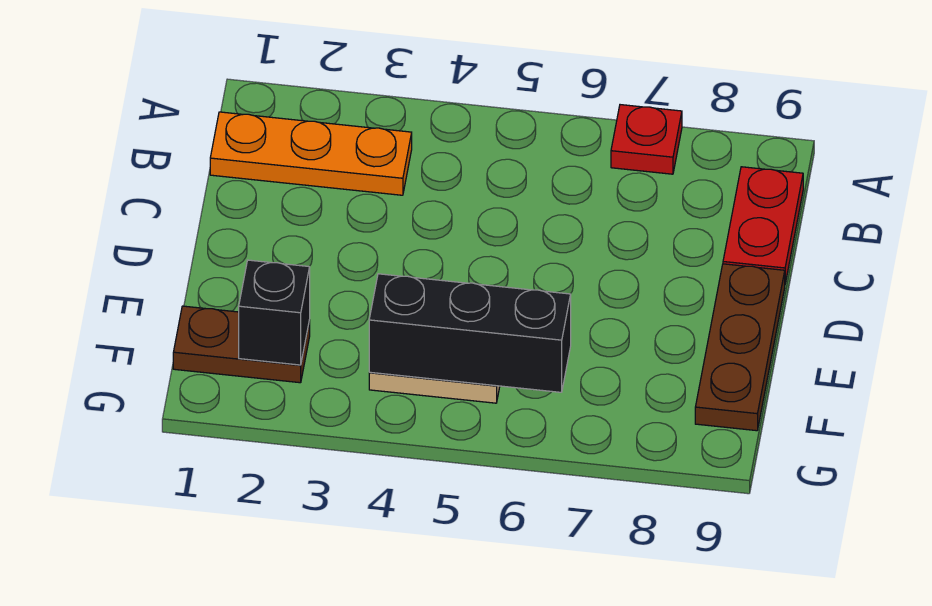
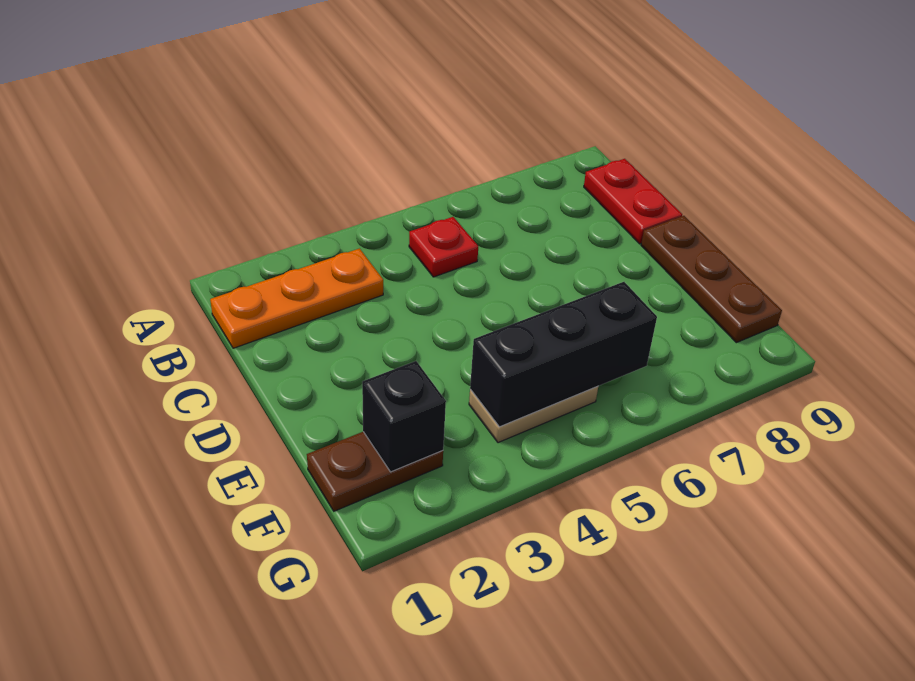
red plate A7 level 1 -> red plate B5 level 1

